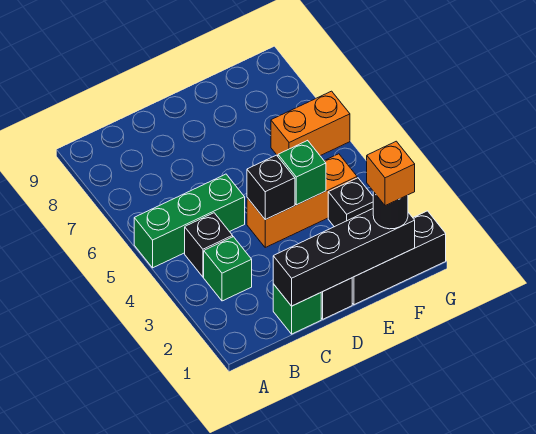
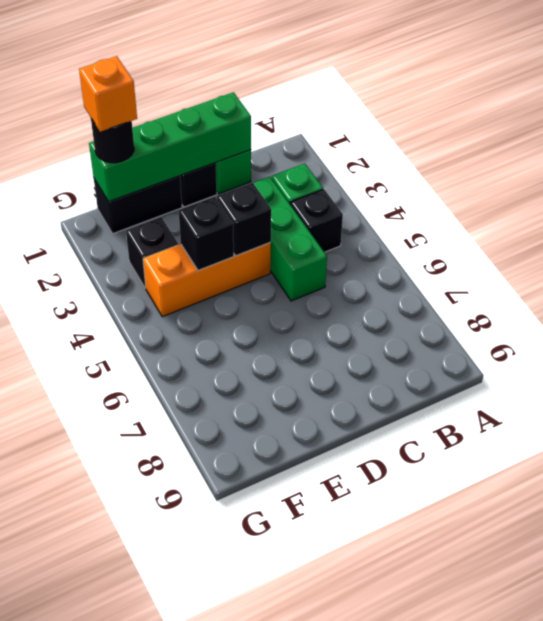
green brick A5:C5 level 1 -> green brick C3:C5 level 1
black brick C1:F1 level 2 -> green brick C1:F1 level 2
black brick E1:G1 level 1 -> black brick E1:F1 level 1
green brick E4 level 2 -> black brick E4 level 2
orange brick F6:G6 level 1 -> none

